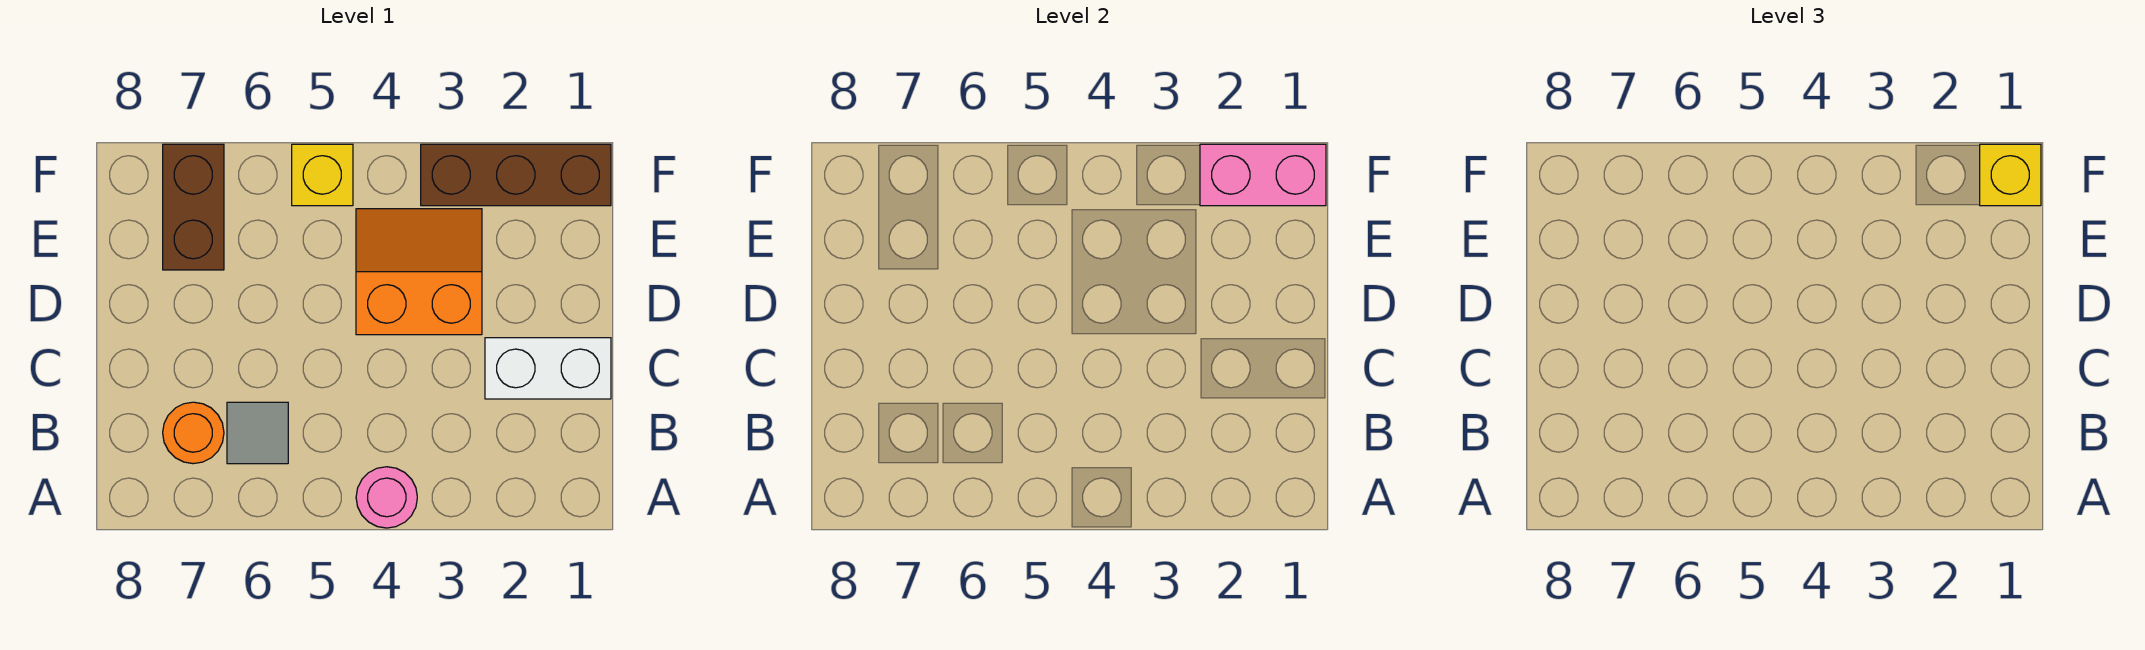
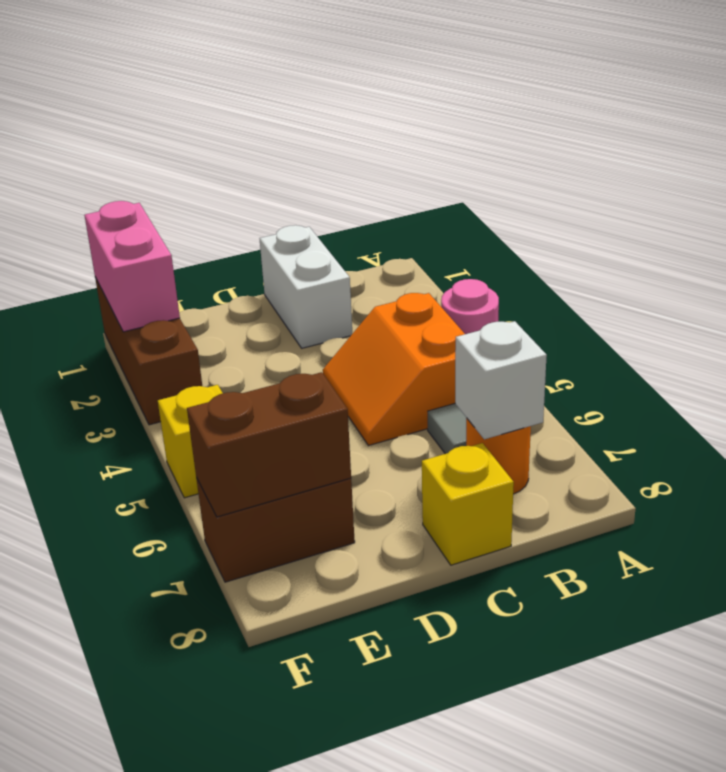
none -> white brick B7 level 2
orange slope D3:E4 level 1 top D -> orange slope B4:C5 level 1 top B
none -> brown brick E7:F7 level 2
yellow brick F1 level 3 -> yellow brick C8 level 1

